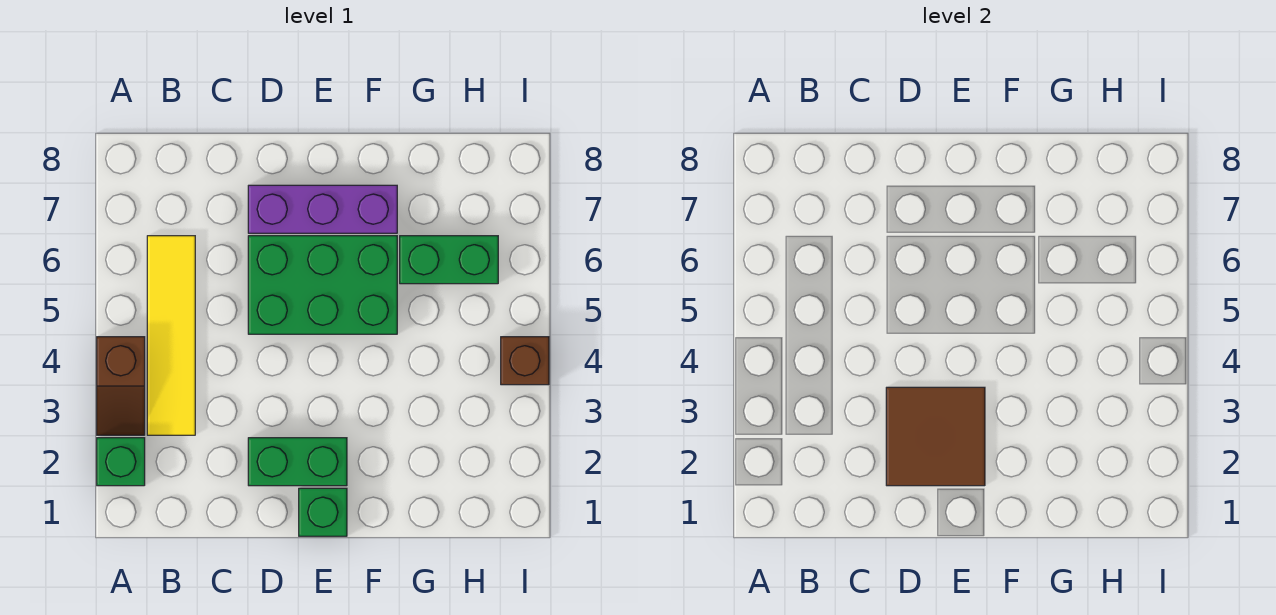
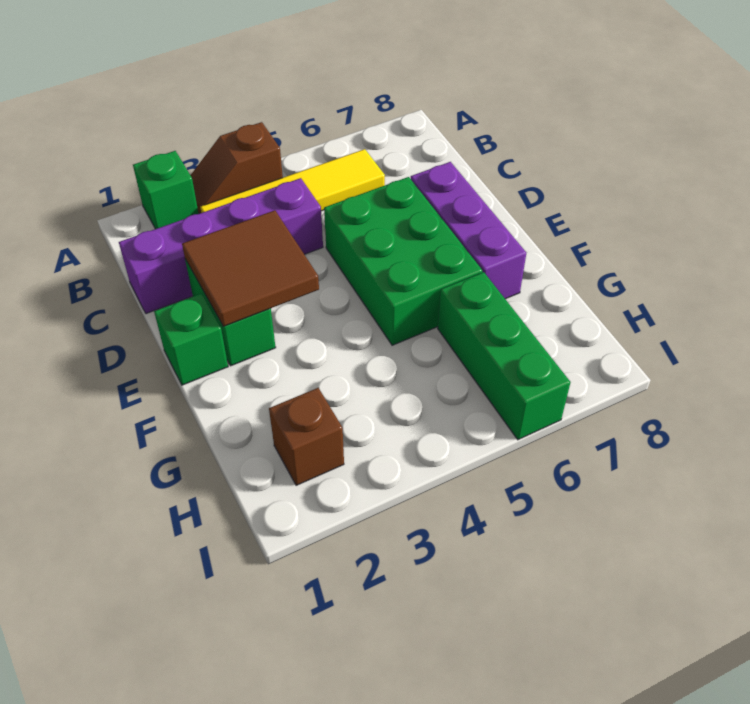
none -> purple brick C1:C4 level 1
green brick G6:H6 level 1 -> green brick G6:I6 level 1
brown brick I4 level 1 -> brown brick H2 level 1

